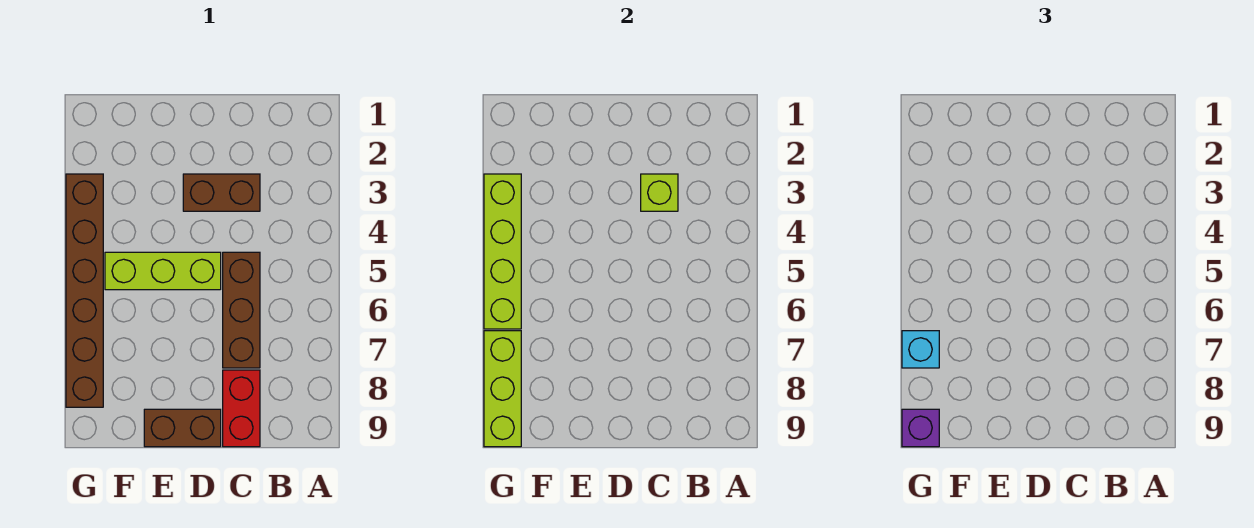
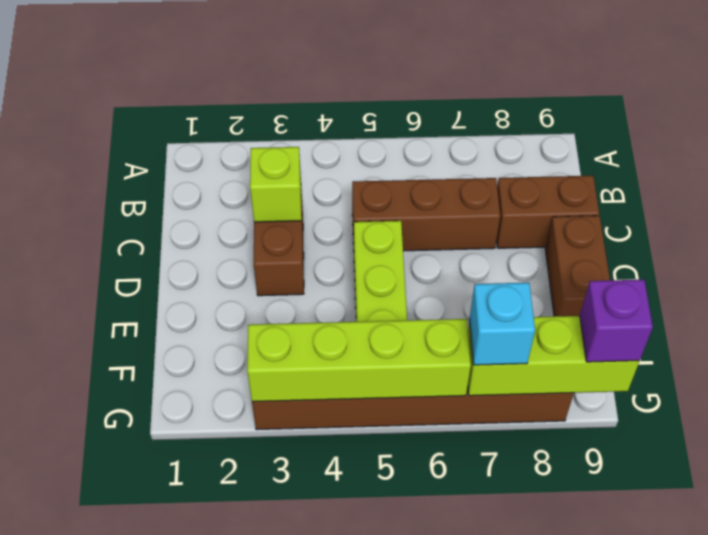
red brick C8:C9 level 1 -> brown brick C8:C9 level 1

